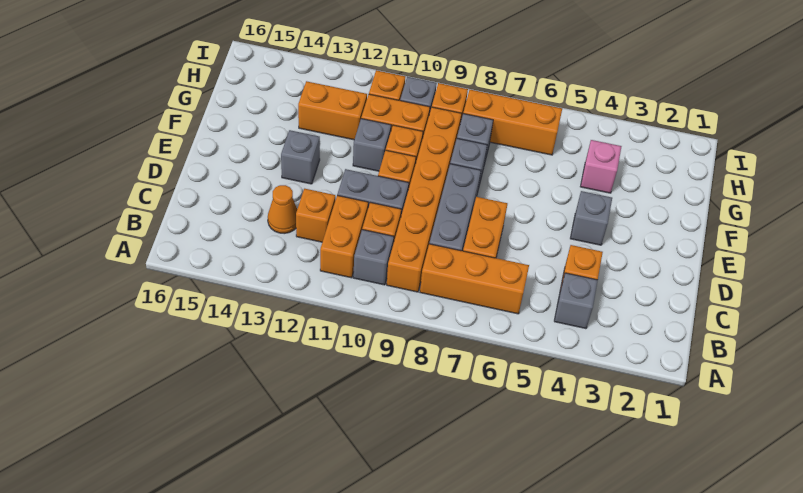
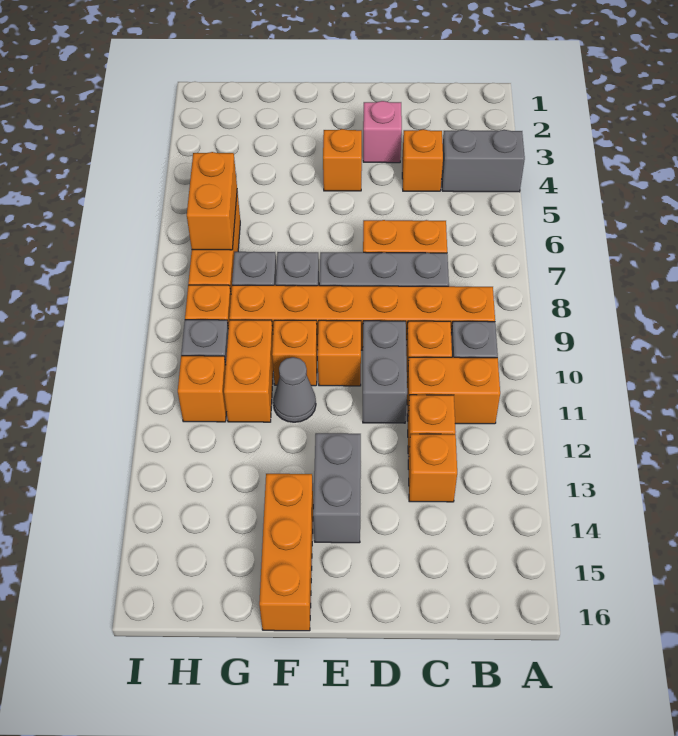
grey brick B4 level 1 -> grey brick A4:B4 level 1
orange brick B6:B8 level 1 -> orange brick F14:F16 level 1
orange cone C13 level 1 -> orange brick C13 level 1
grey brick E4 level 1 -> orange brick E4 level 1
grey brick E13 level 1 -> grey brick E13:E14 level 1
grey brick F11 level 1 -> grey cone F11 level 1
pink brick G4 level 1 -> pink brick D3 level 1
orange brick G12:G13 level 1 -> orange brick H6:H7 level 2

